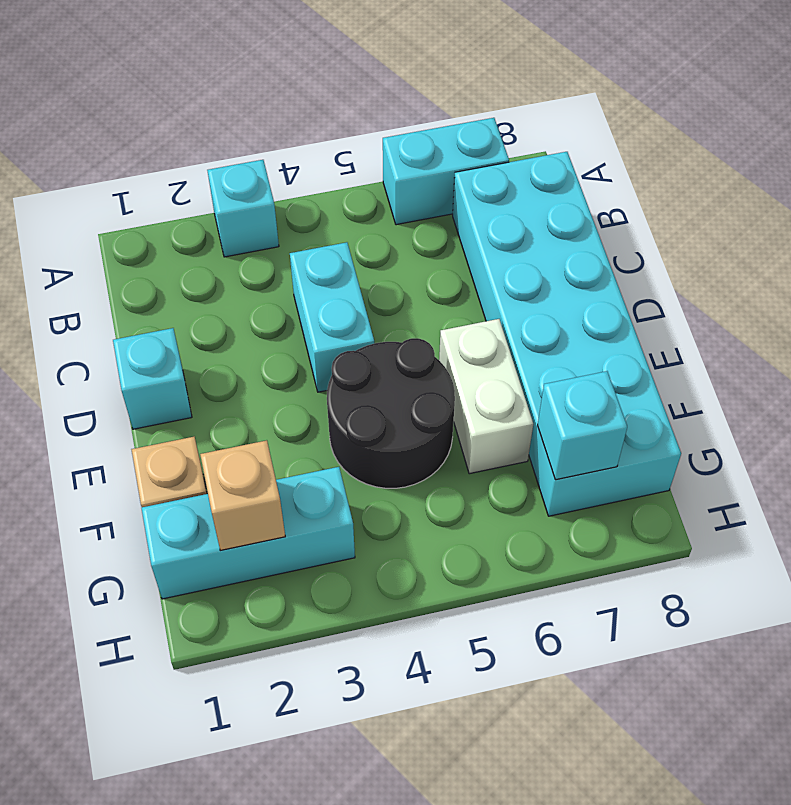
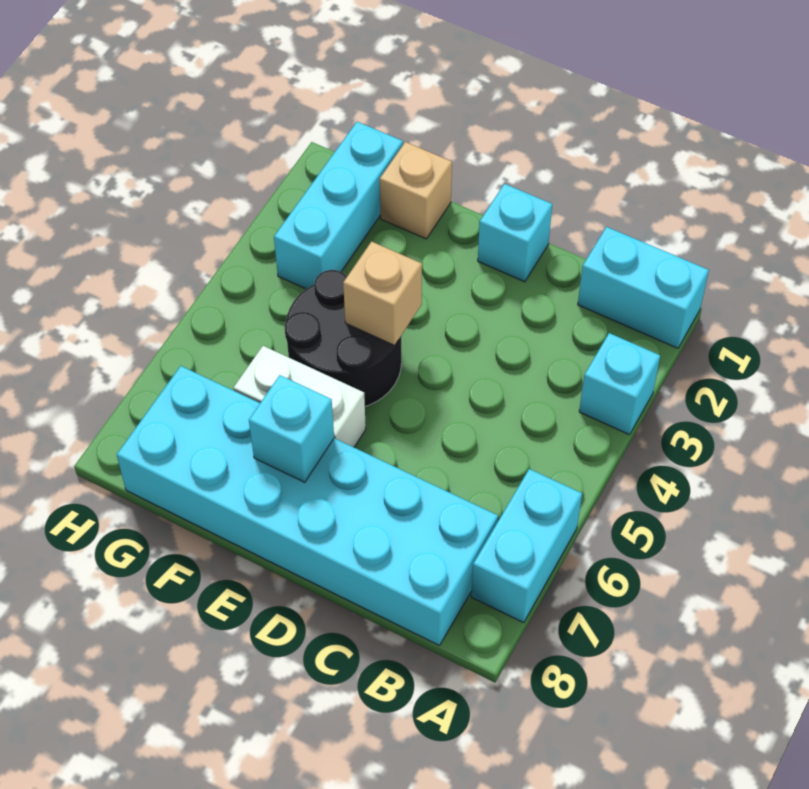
cyan brick C4:D4 level 1 -> cyan brick A1:B1 level 1
tan brick G2 level 2 -> tan brick E4 level 2
cyan brick G7 level 2 -> cyan brick E7 level 2

